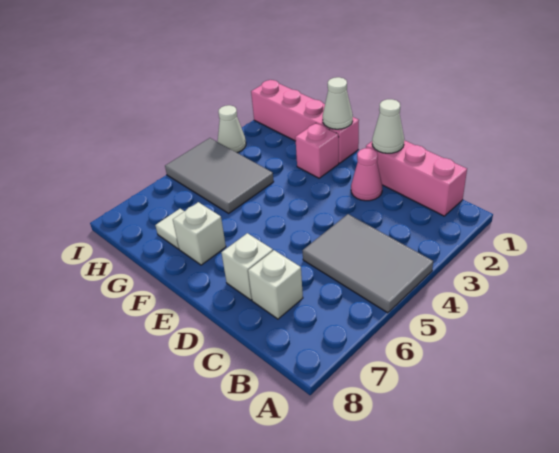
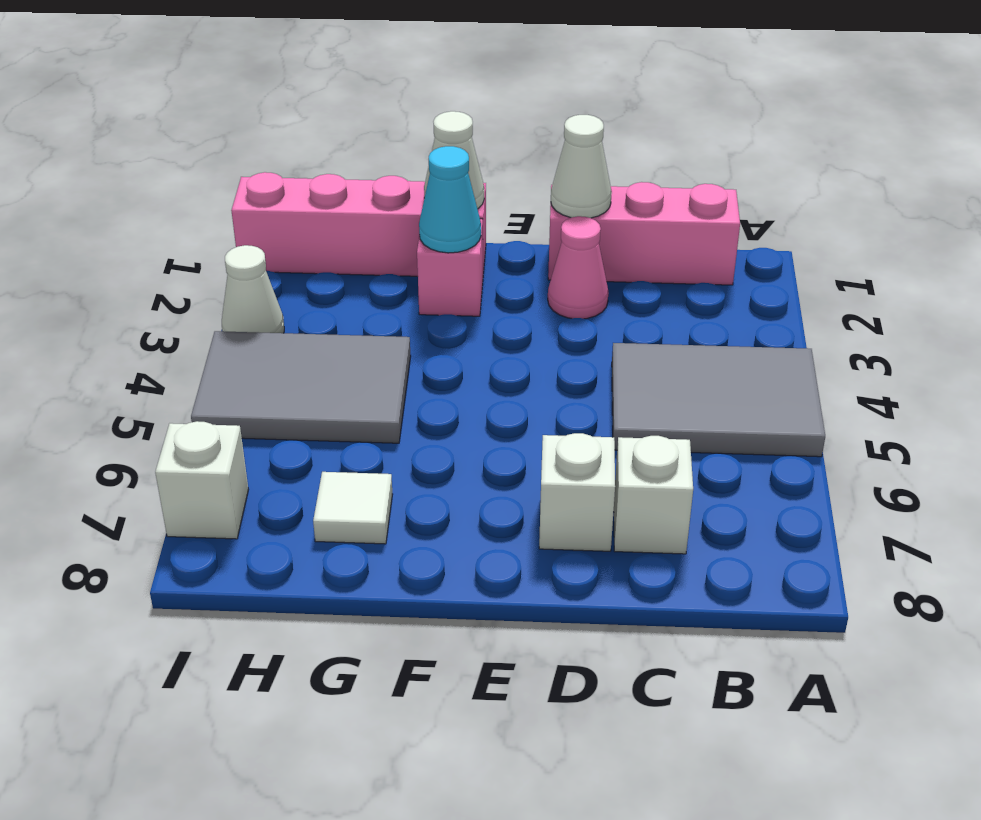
none -> cyan cone F2 level 2
white brick F7 level 1 -> white brick I7 level 1

